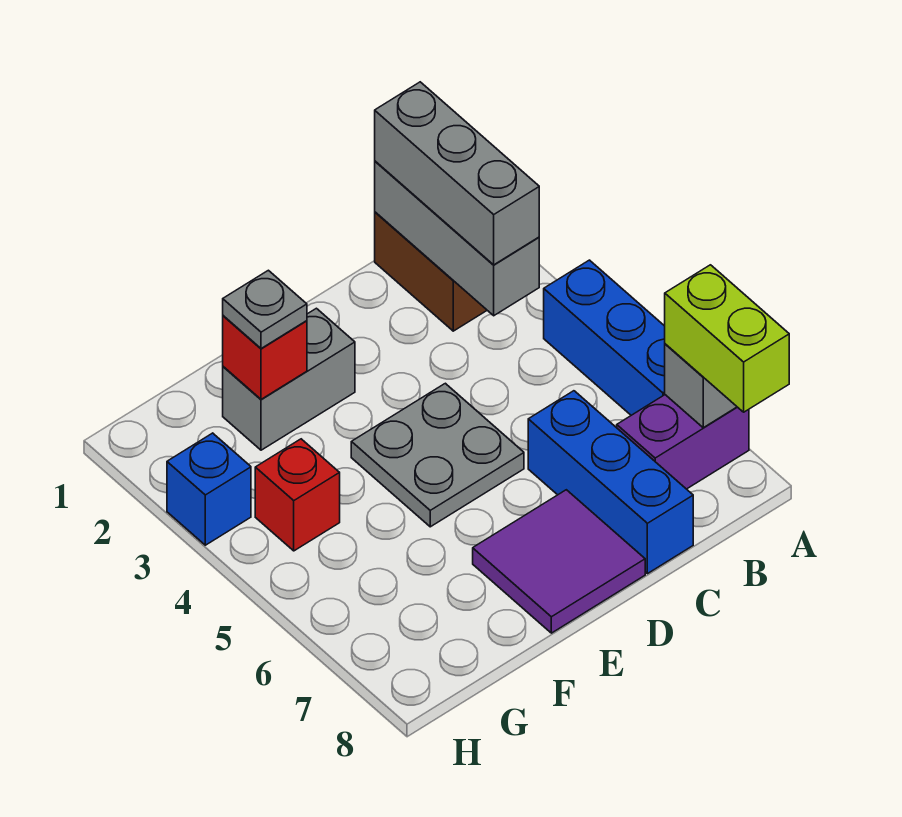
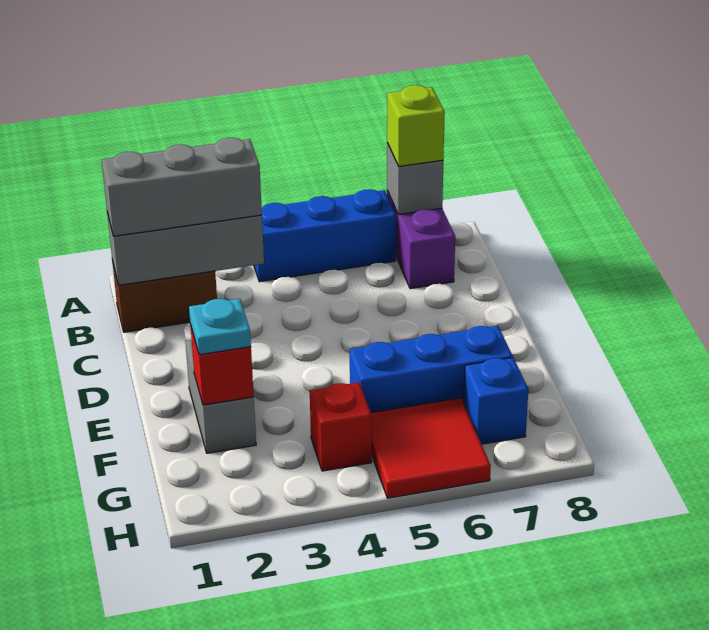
lime brick A7:A8 level 3 -> lime brick A7 level 3
blue brick C6:C8 level 1 -> blue brick F5:F7 level 1
grey plate D4:E5 level 1 -> none
purple tile D7:E8 level 1 -> none
grey plate F2 level 3 -> cyan plate F2 level 3
none -> red tile G5:H6 level 1
blue brick H3 level 1 -> blue brick G7 level 1

